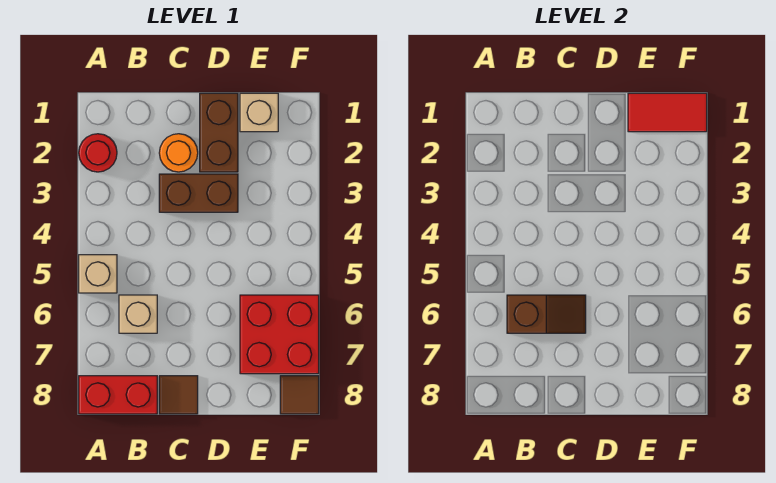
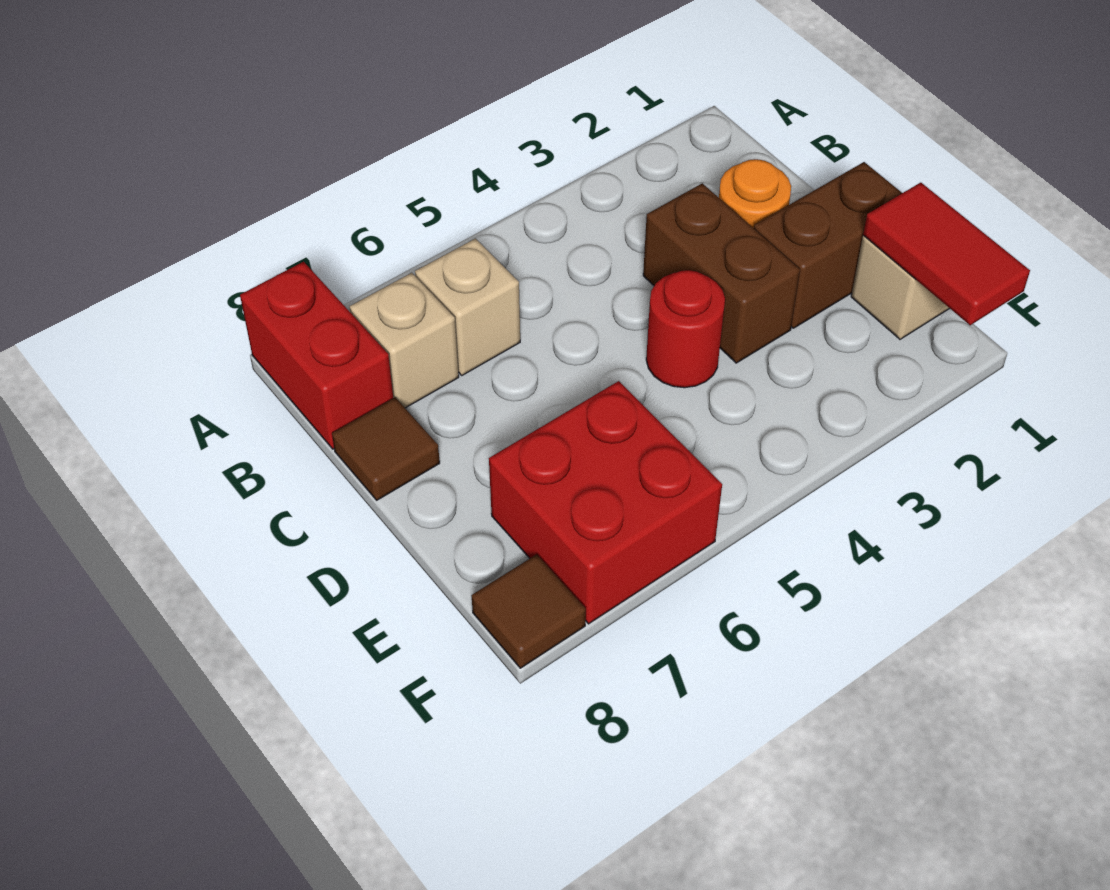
red round brick A2 level 1 -> red round brick D4 level 1
tan brick A5 level 1 -> tan brick B7 level 1
brown slope B6:C6 level 2 top B -> none

